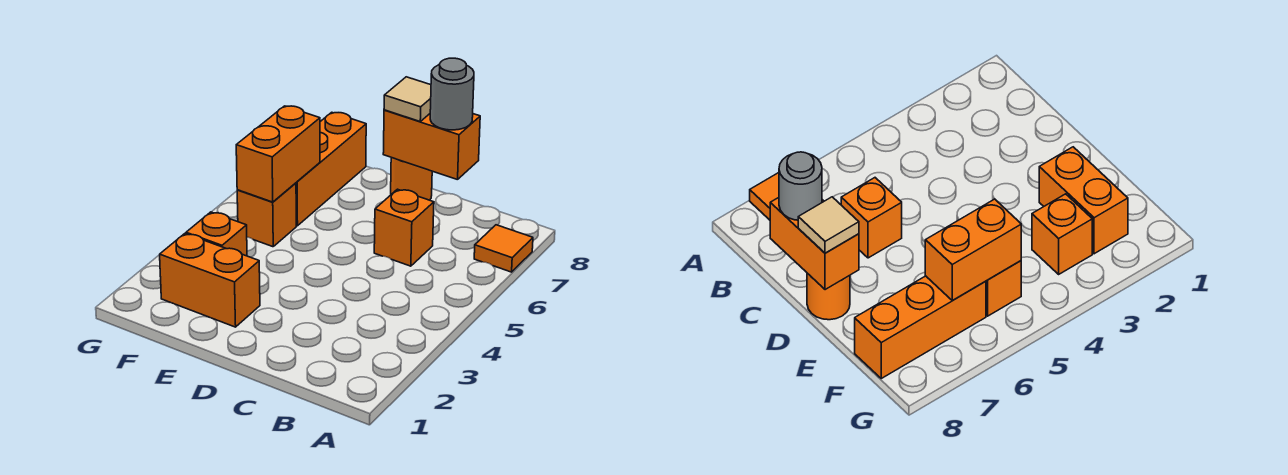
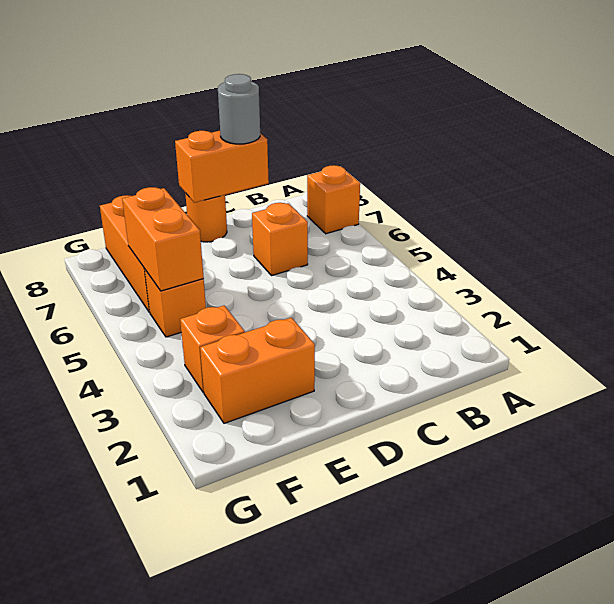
orange tile A7 level 1 -> orange brick A7 level 1
tan tile D8 level 3 -> none

